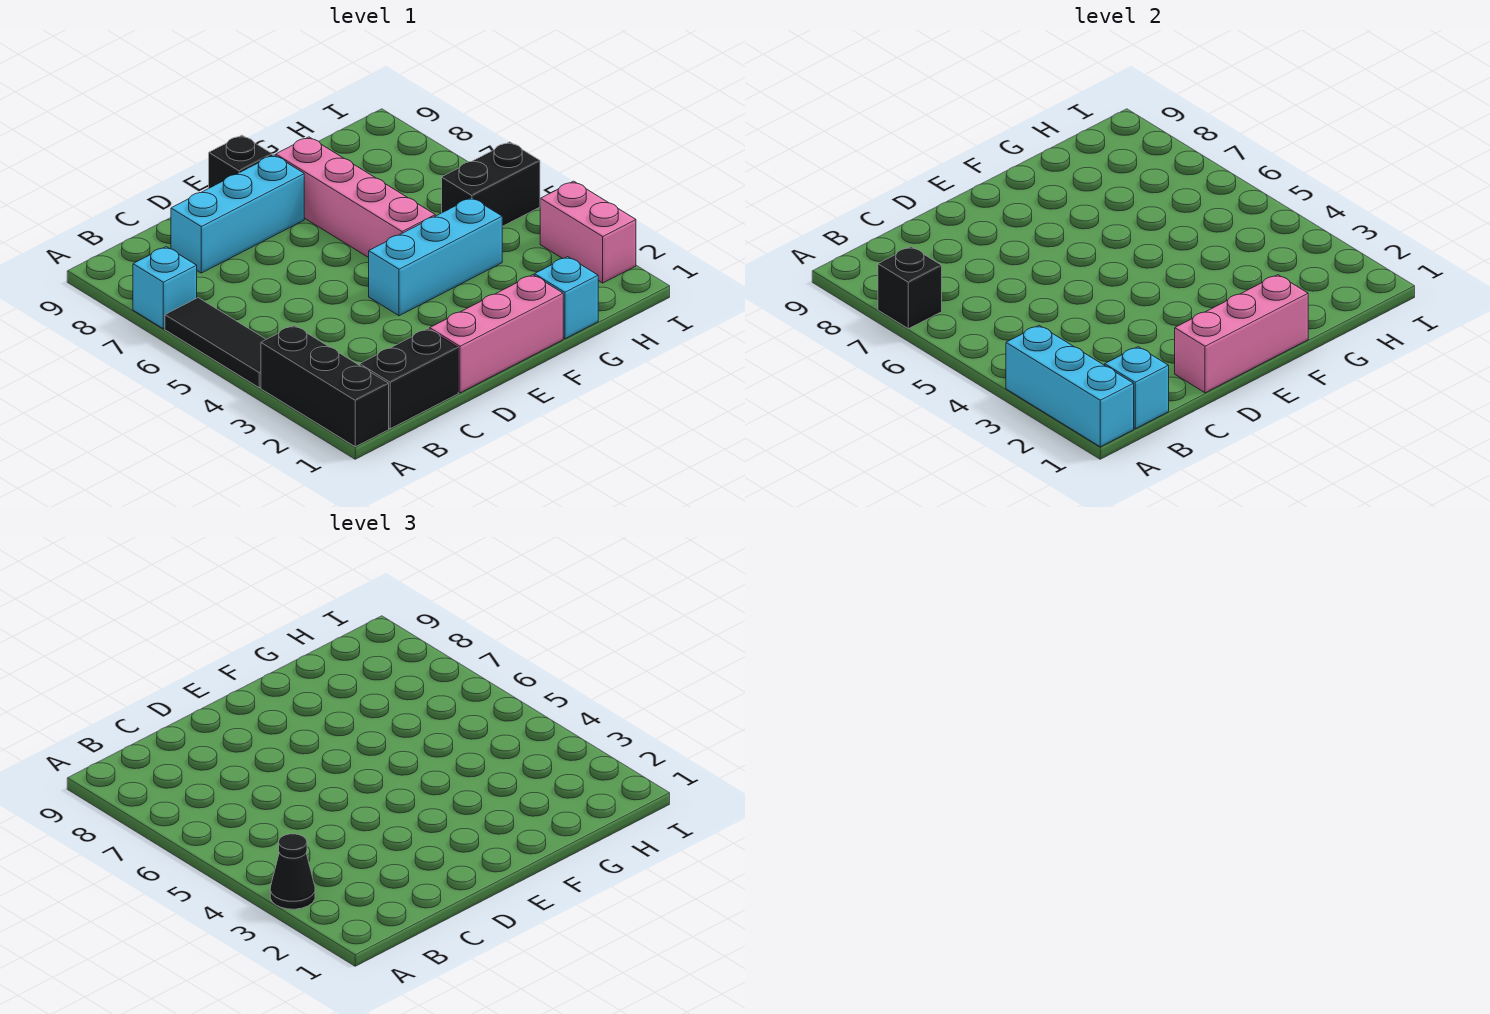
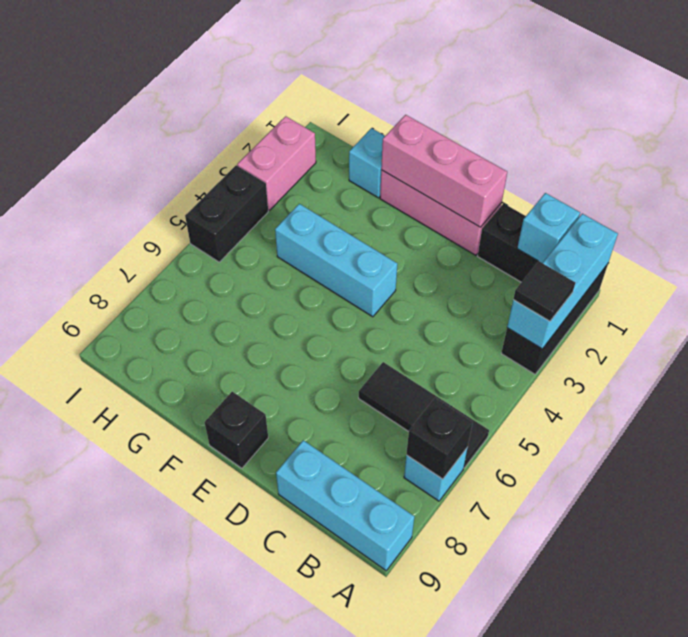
black cone A3 level 3 -> black tile A3 level 3
black tile A4:A6 level 1 -> black tile A6:C6 level 1
cyan brick C8:E8 level 1 -> cyan brick A9:C9 level 1
pink brick F5:F8 level 1 -> none
black brick H5:I5 level 1 -> black brick I4:I5 level 1

